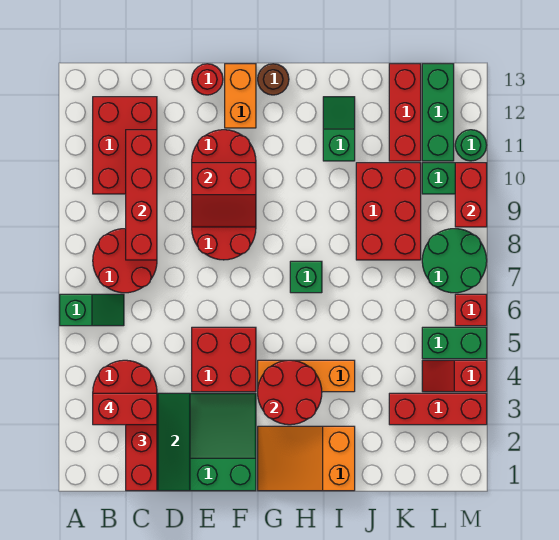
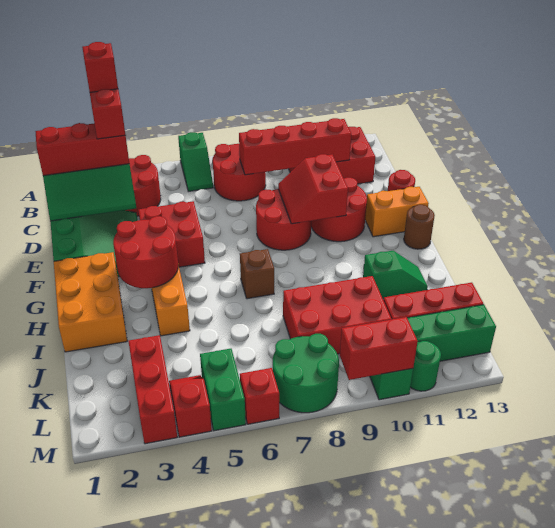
none -> red brick B3 level 5
orange slope G1:I2 level 1 top I -> orange brick G1:I2 level 1
green brick H7 level 1 -> brown brick H7 level 1

